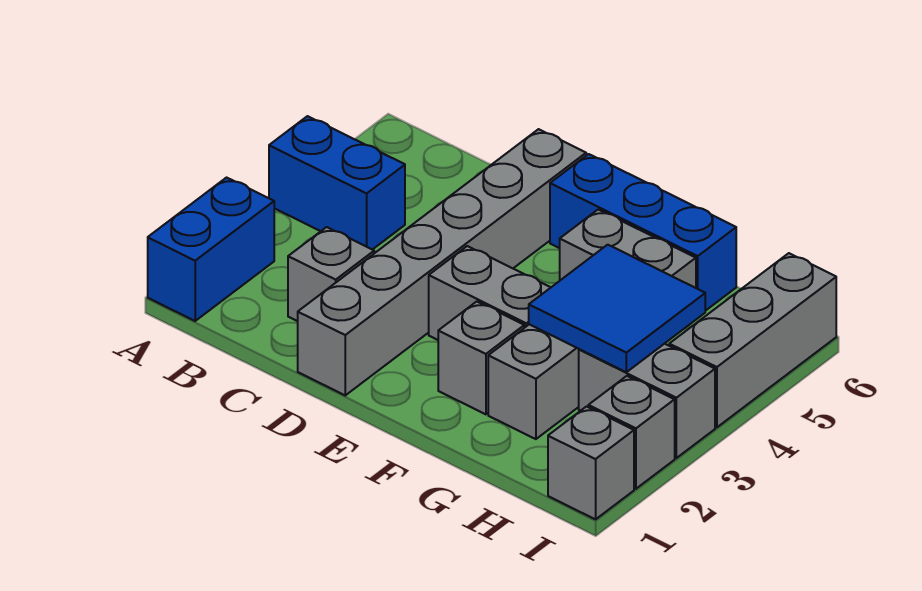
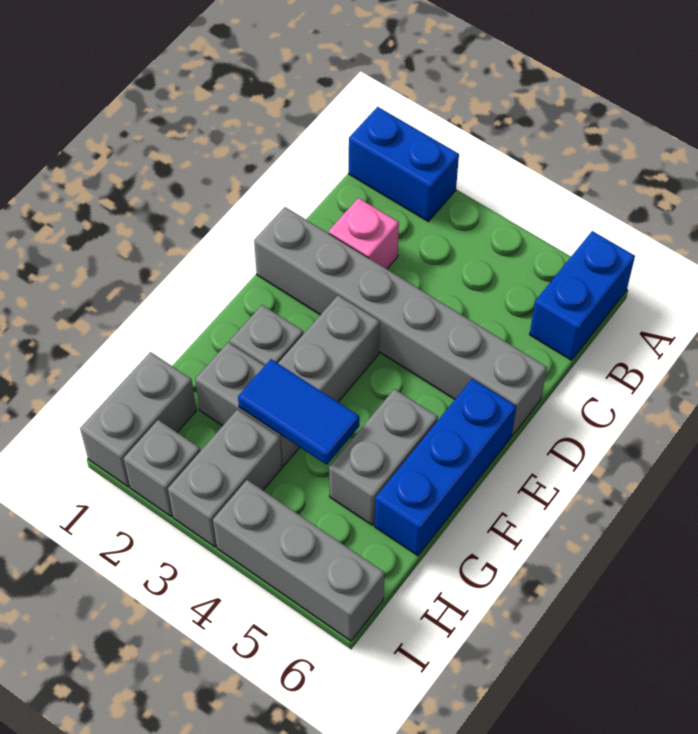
blue brick A4:B4 level 1 -> blue brick A6:B6 level 1
grey brick C2 level 1 -> pink brick C2 level 1
blue tile G3:H4 level 2 -> blue tile G3:G4 level 2
grey brick I1 level 1 -> grey brick H1:I1 level 1

